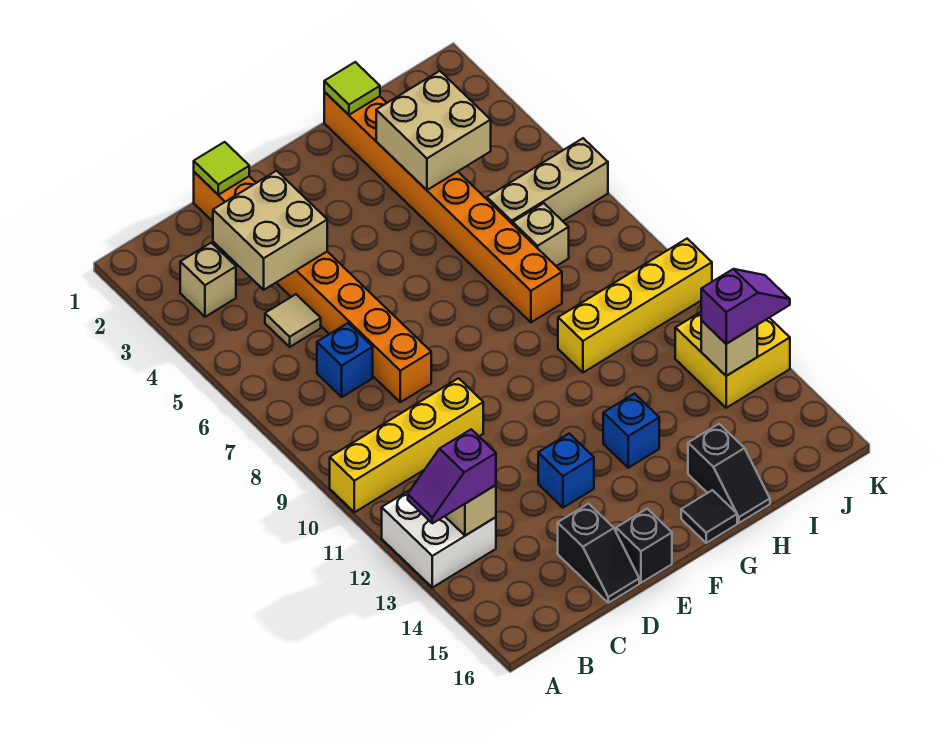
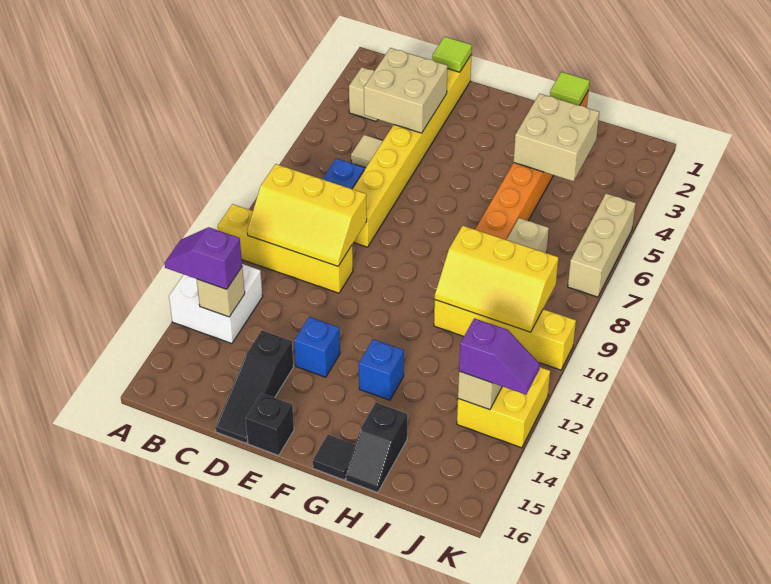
none -> yellow slope B9:D10 level 2 top 9
orange brick D1:D8 level 1 -> yellow brick D1:D8 level 1
black slope D15:D16 level 1 top 15 -> black slope D14:D16 level 1 top 14
none -> yellow slope H9:J10 level 2 top 9
tan brick I6:K6 level 1 -> tan brick K5:K7 level 1

